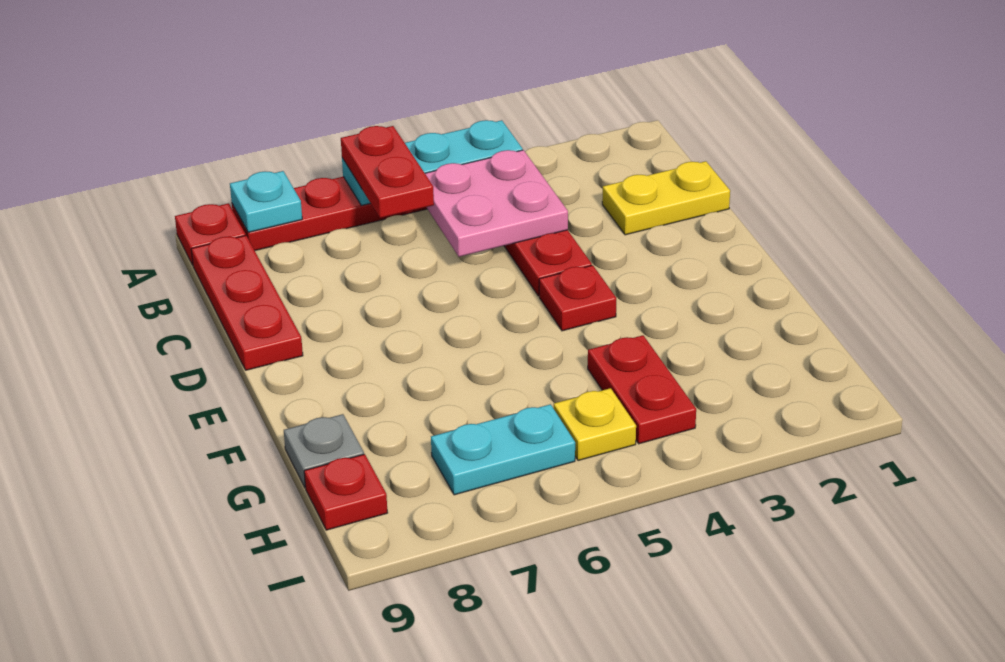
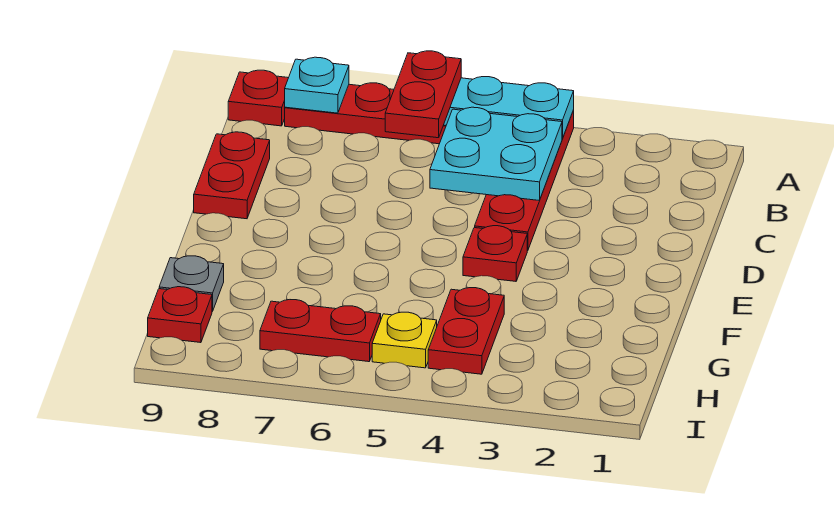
pink plate B4:C5 level 2 -> cyan plate B4:C5 level 2
red plate B9:D9 level 1 -> red plate C9:D9 level 1
yellow plate C1:C2 level 1 -> none
cyan plate H6:H7 level 1 -> red plate H6:H7 level 1

